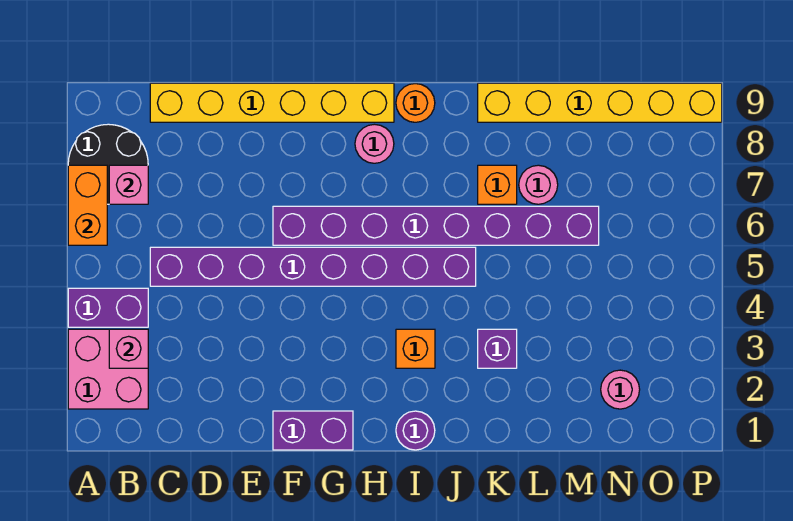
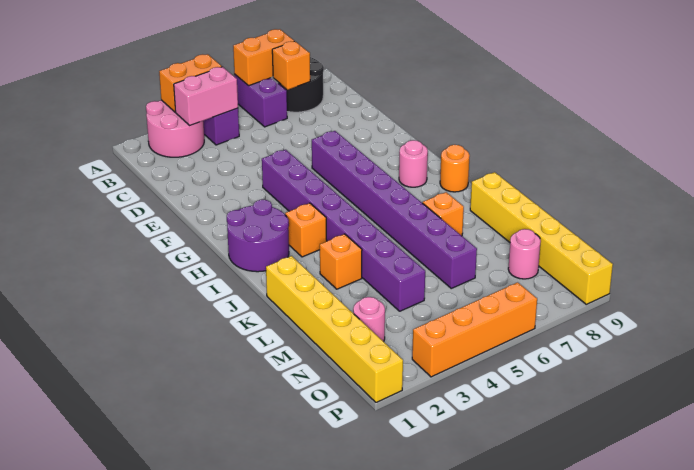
pink brick A2:B3 level 1 -> pink round brick A2:B3 level 1
none -> orange brick A3:A4 level 2
pink brick B3 level 2 -> pink brick B3:B4 level 2
pink brick B7 level 2 -> orange brick B7 level 2
purple brick C5:J5 level 1 -> purple brick F4:M4 level 1
yellow brick C9:H9 level 1 -> yellow brick K1:P1 level 1
purple brick F1:G1 level 1 -> purple brick A6:B6 level 1
purple round brick I1 level 1 -> purple round brick H1:I2 level 1
purple brick K3 level 1 -> orange brick K3 level 1
pink round brick L7 level 1 -> pink round brick N8 level 1
none -> orange brick P3:P6 level 1

